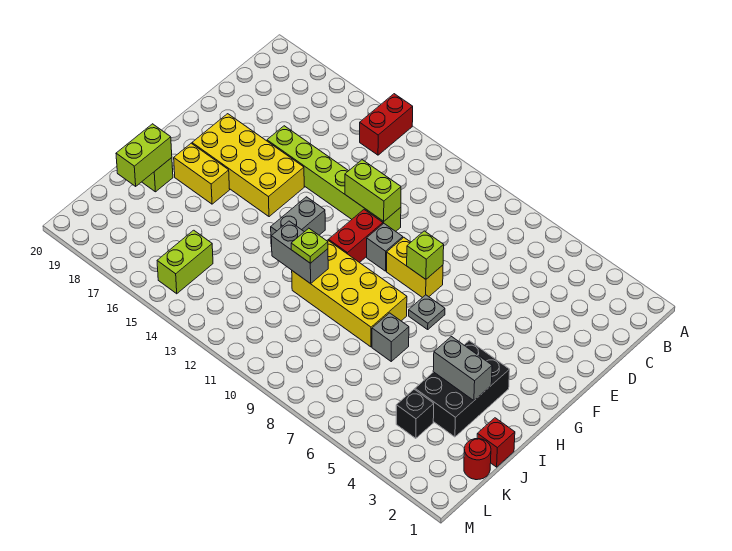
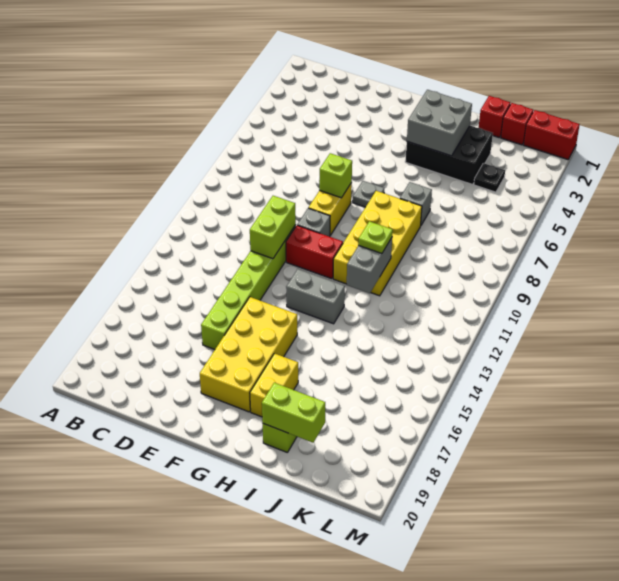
red brick A14:B14 level 1 -> red brick L1:M1 level 1
grey brick I3:I4 level 2 -> grey brick H3:I4 level 2
red round brick K1 level 1 -> red brick K1 level 1
black brick K4 level 1 -> black plate K4 level 1
lime brick K15:L15 level 1 -> none

